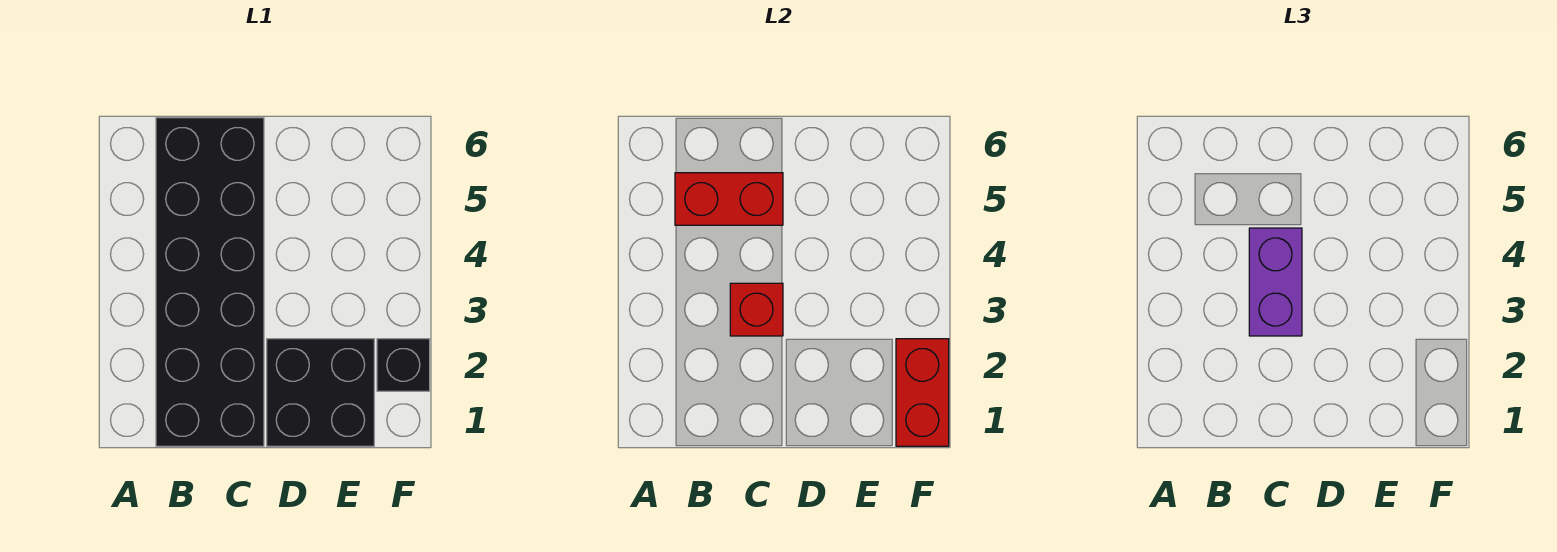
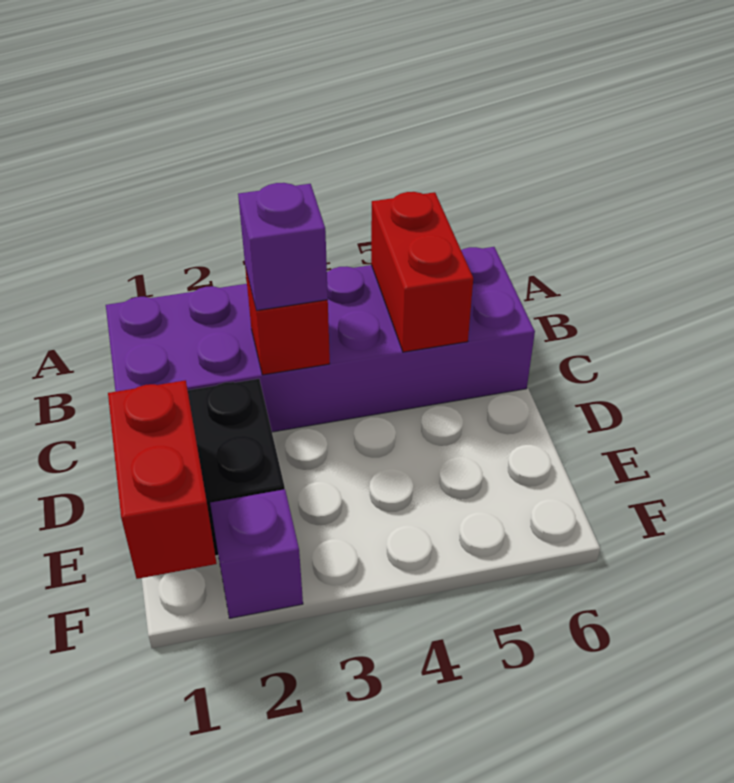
black brick B1:C6 level 1 -> purple brick B1:C6 level 1
purple brick C3:C4 level 3 -> purple brick C3 level 3
red brick F1:F2 level 2 -> red brick E1:F1 level 2
black brick F2 level 1 -> purple brick F2 level 1

